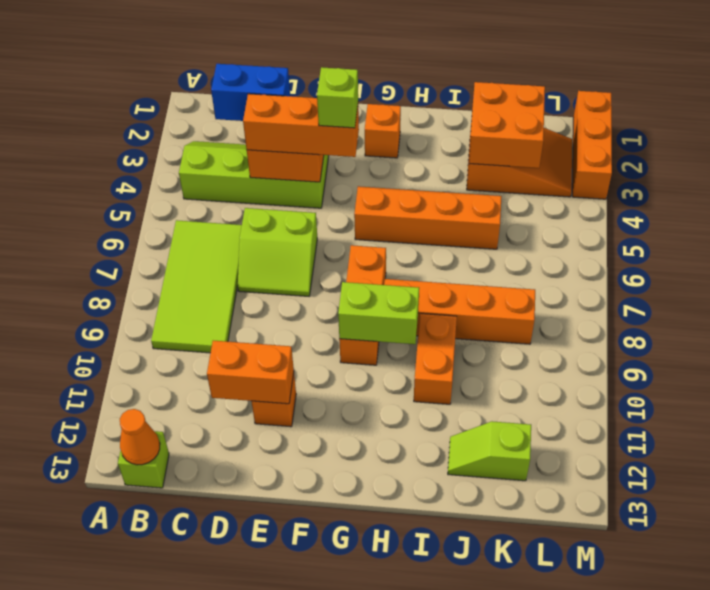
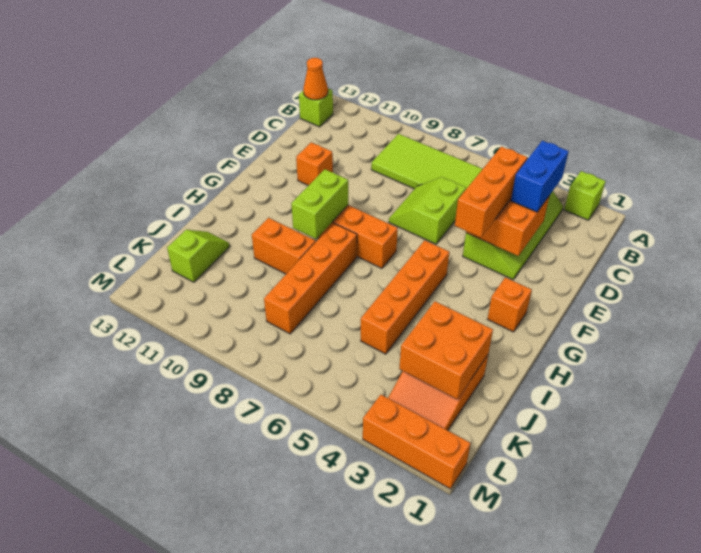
orange brick D11:E11 level 2 -> none
lime brick F4 level 4 -> lime brick A2 level 1

